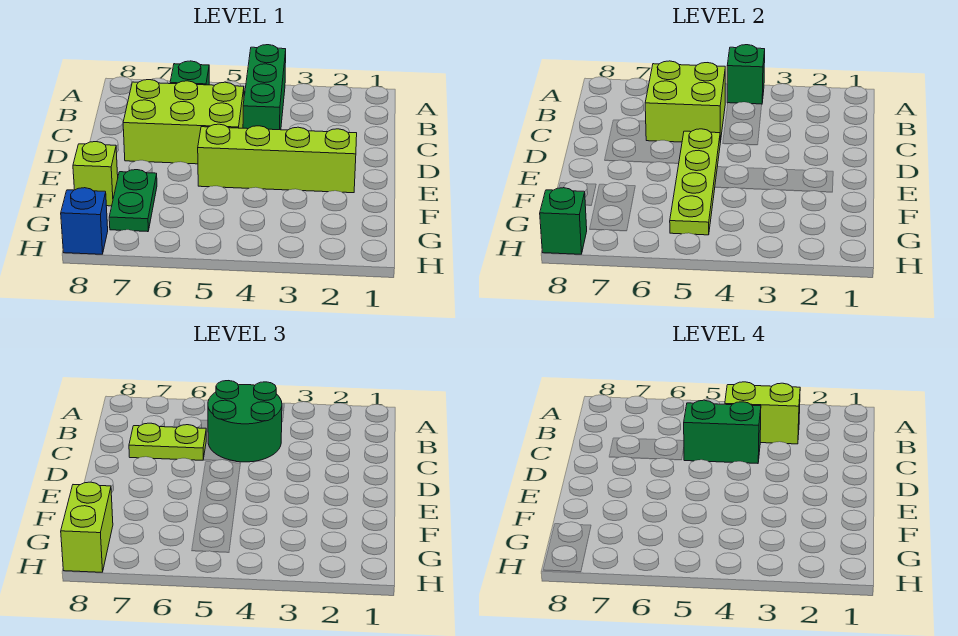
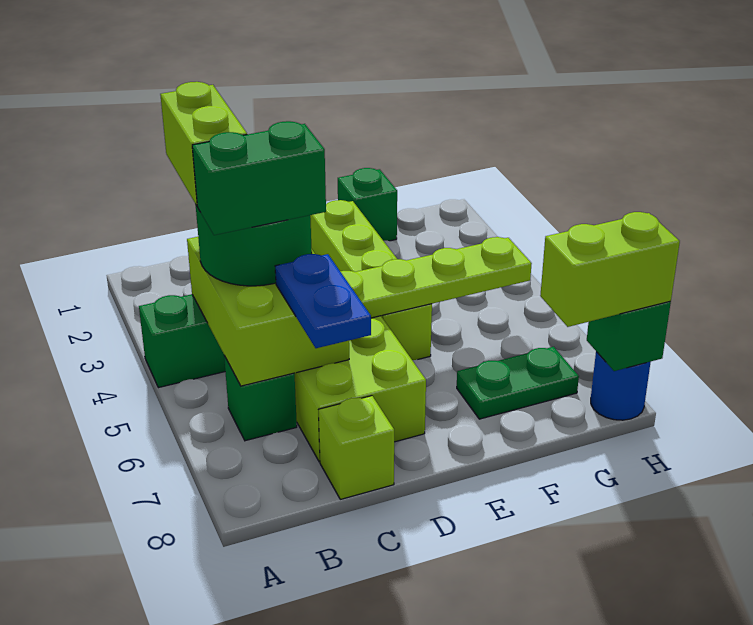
green brick A4 level 2 -> green brick F1 level 1
lime brick B5:C6 level 2 -> lime brick B4:C6 level 2
green brick C4:C5 level 4 -> green brick B5:C5 level 4
lime plate C6:C7 level 3 -> blue plate C6:C7 level 3
lime brick F8 level 1 -> lime brick C8 level 1
blue brick H8 level 1 -> blue round brick H8 level 1

